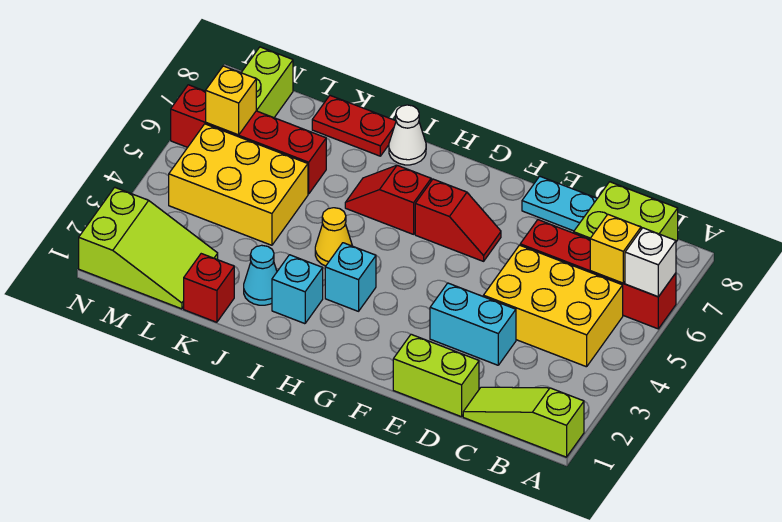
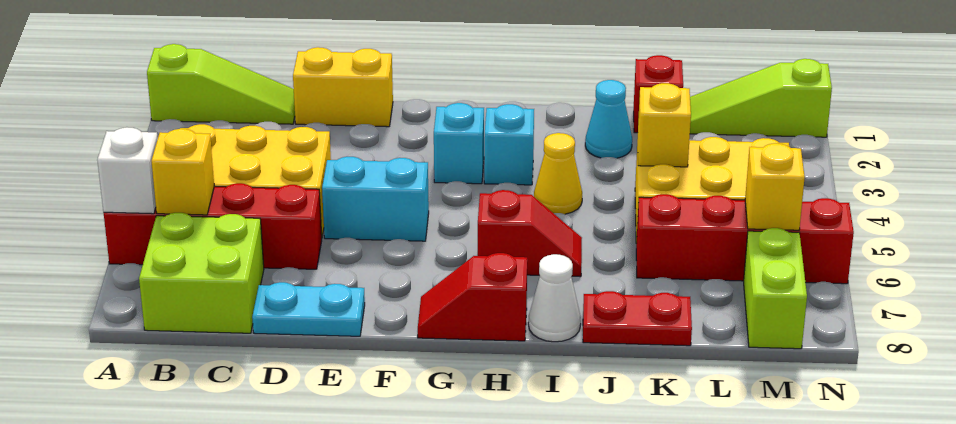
lime brick D1:E1 level 1 -> yellow brick D1:E1 level 1
cyan brick D3:E3 level 1 -> cyan brick E5:F5 level 1
red slope F6:G6 level 1 top G -> red slope G8:H8 level 1 top H
cyan brick I2 level 1 -> cyan brick G3 level 1
none -> yellow brick K4 level 2
lime slope L1:N2 level 1 top N -> lime slope L1:N1 level 1 top N

